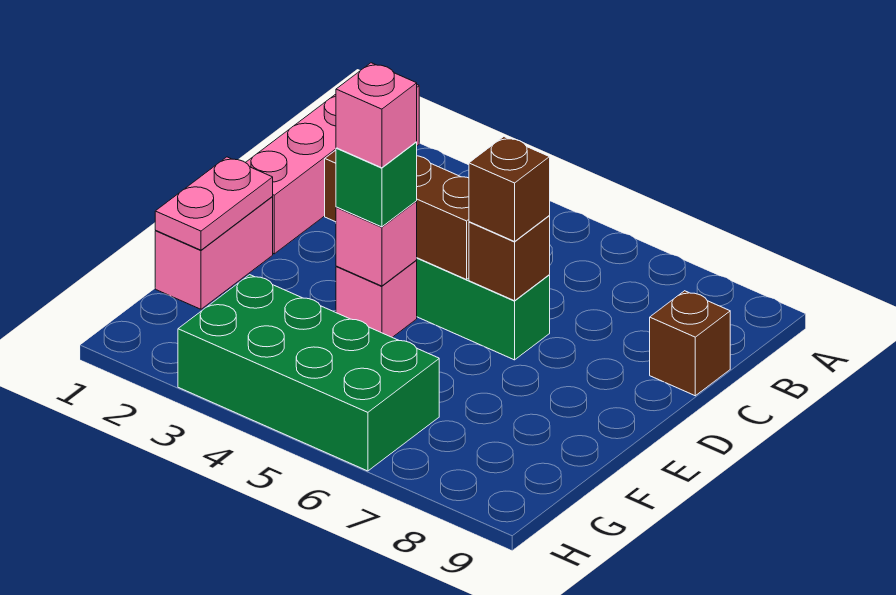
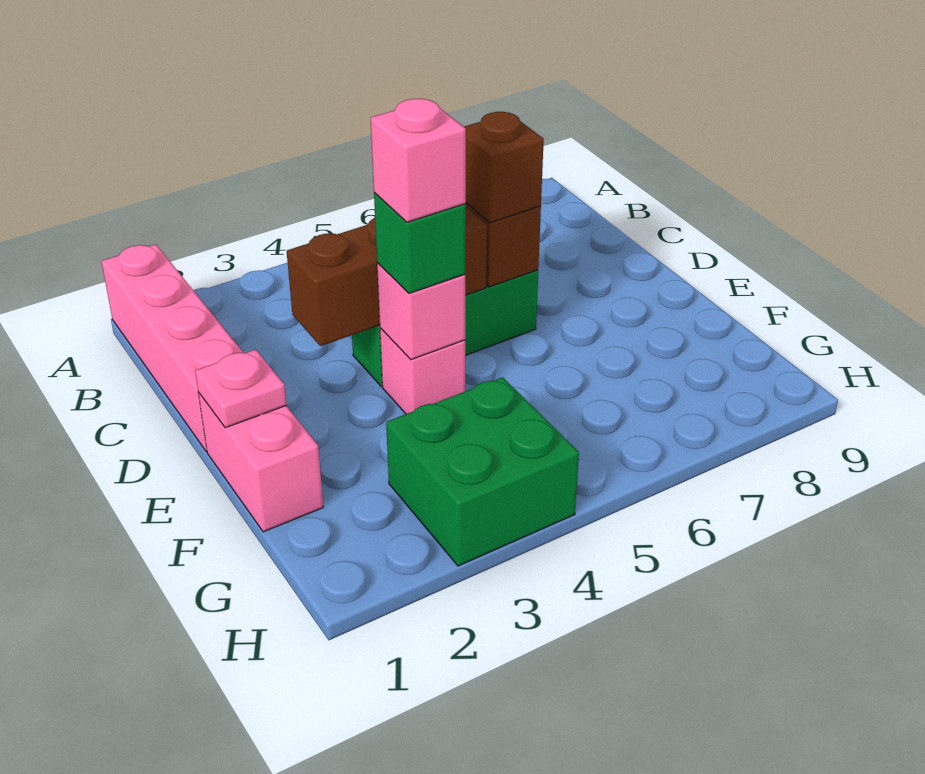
brown brick C9 level 1 -> none
pink plate E1:F1 level 2 -> pink plate E1 level 2
green brick G3:H6 level 1 -> green brick G3:H4 level 1

